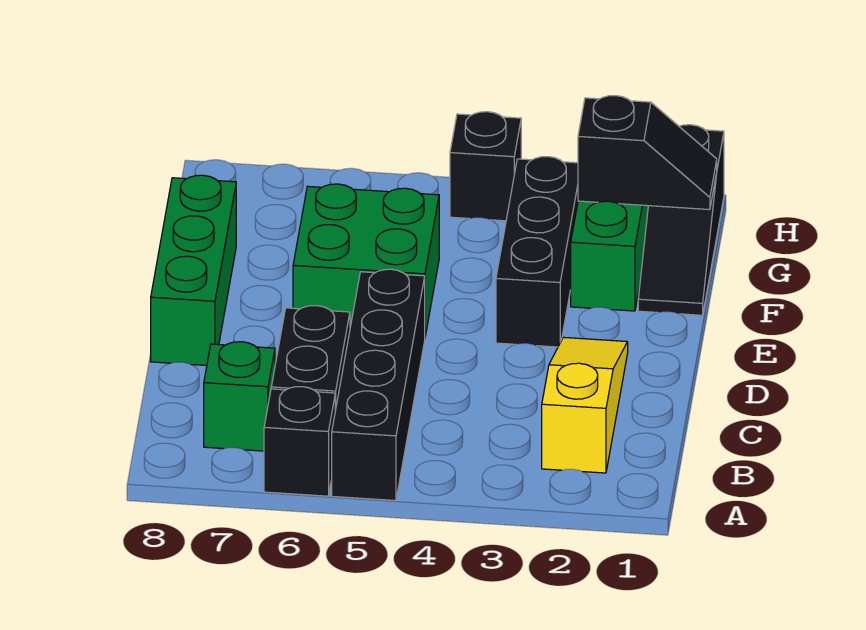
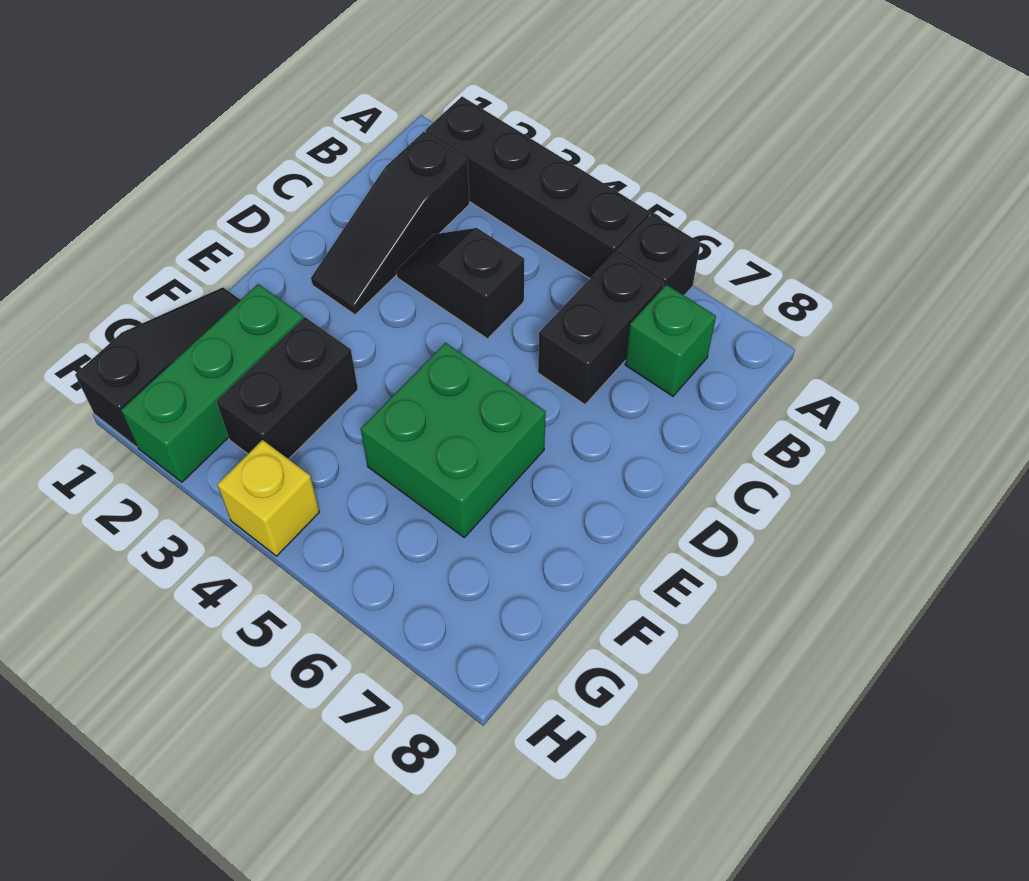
black brick A5:D5 level 1 -> black brick A2:A5 level 1
yellow slope B2:D2 level 1 top B -> black slope B2:D2 level 1 top B
green brick D8:F8 level 1 -> none
black brick E3:G3 level 1 -> black brick F3:G3 level 1
black slope G1:G2 level 2 top 2 -> black slope C3:C4 level 1 top 4
black brick H4 level 1 -> yellow brick H4 level 1

